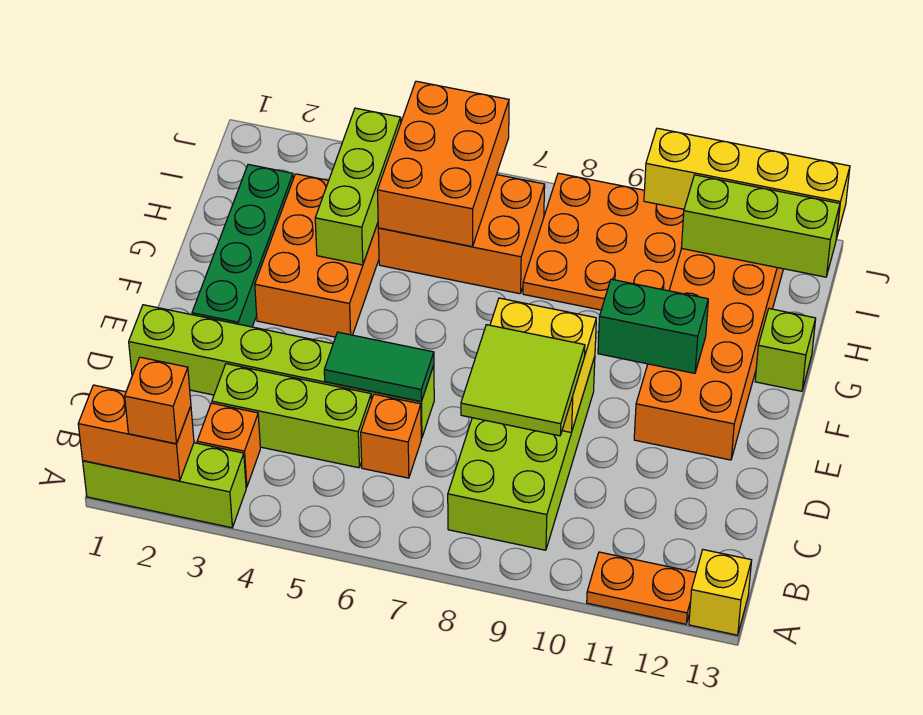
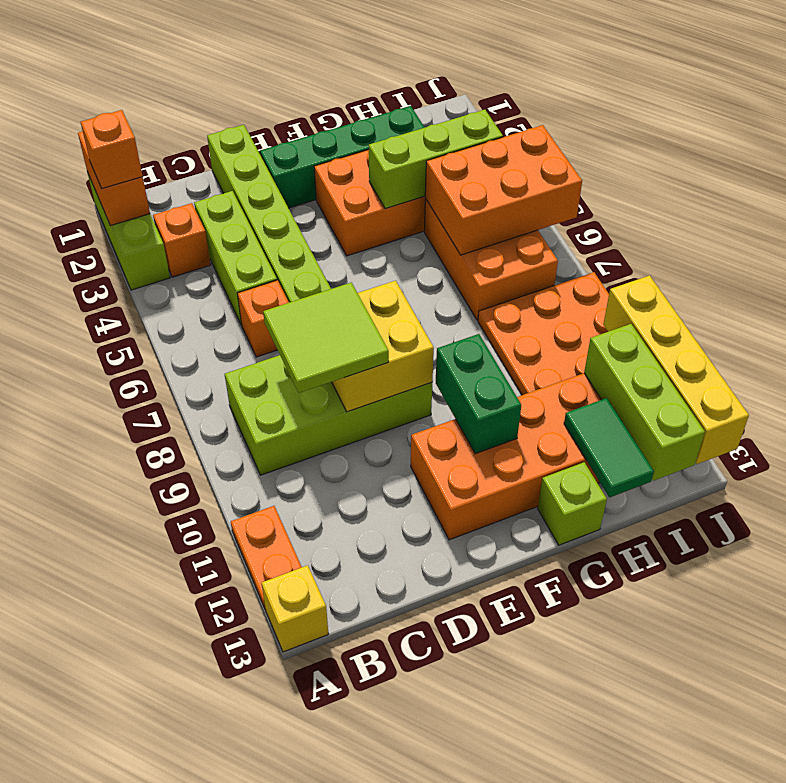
green tile D5:D6 level 2 -> green tile H12:H13 level 2

